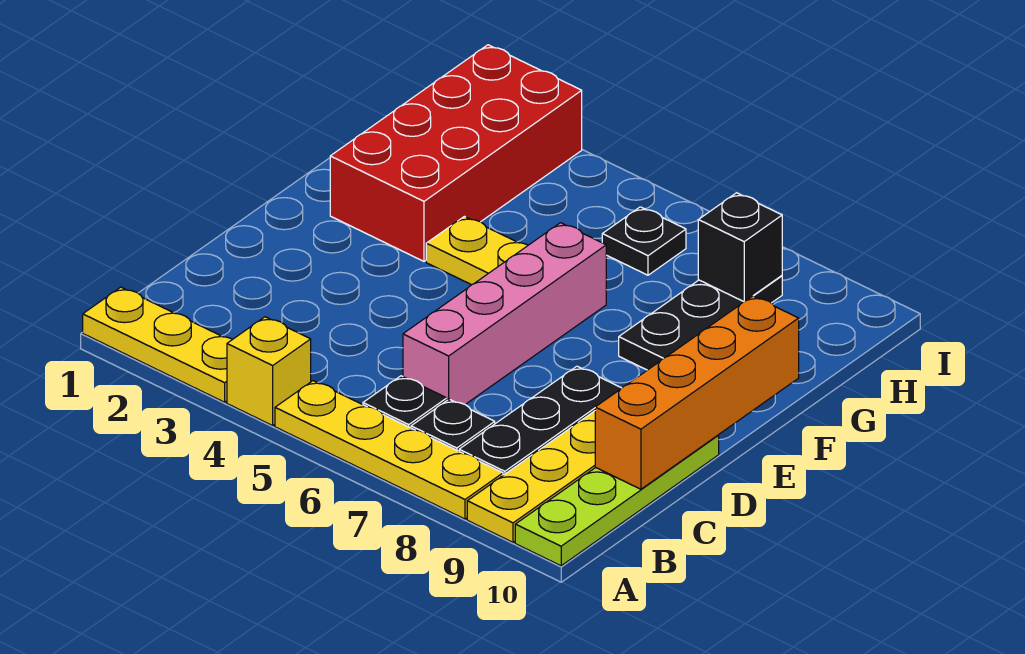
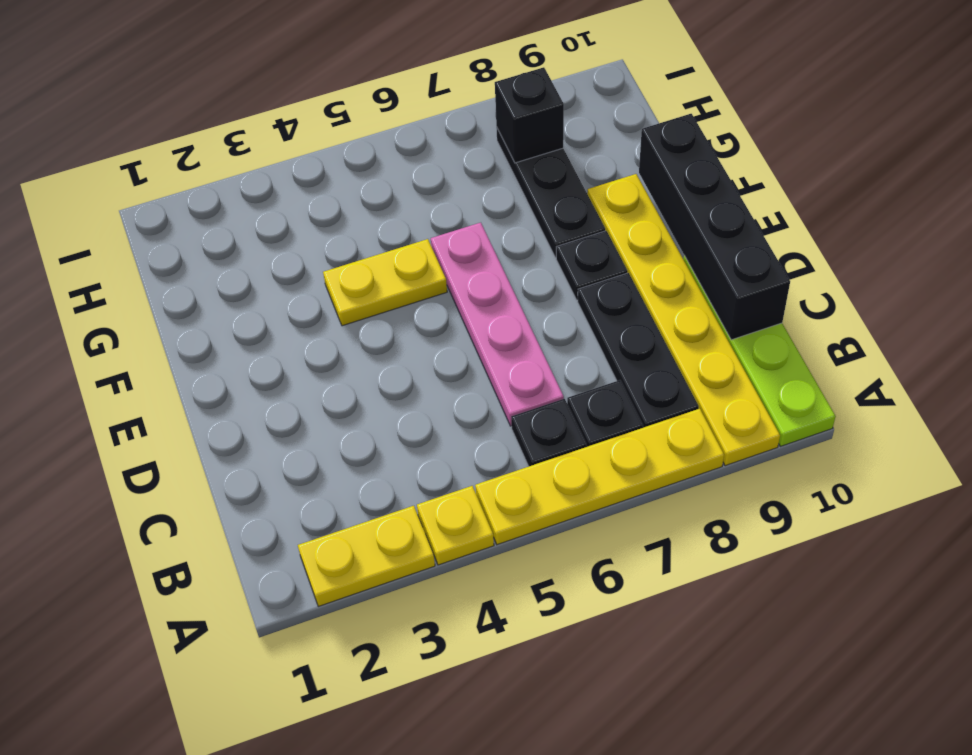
yellow plate A1:A3 level 1 -> yellow plate A2:A3 level 1
yellow brick A4 level 1 -> yellow plate A4 level 1
pink brick C6:F6 level 1 -> pink plate C6:F6 level 1
orange brick C10:F10 level 2 -> black brick C10:F10 level 2
red brick F2:I3 level 1 -> none
black plate H6 level 1 -> black plate E8 level 1

